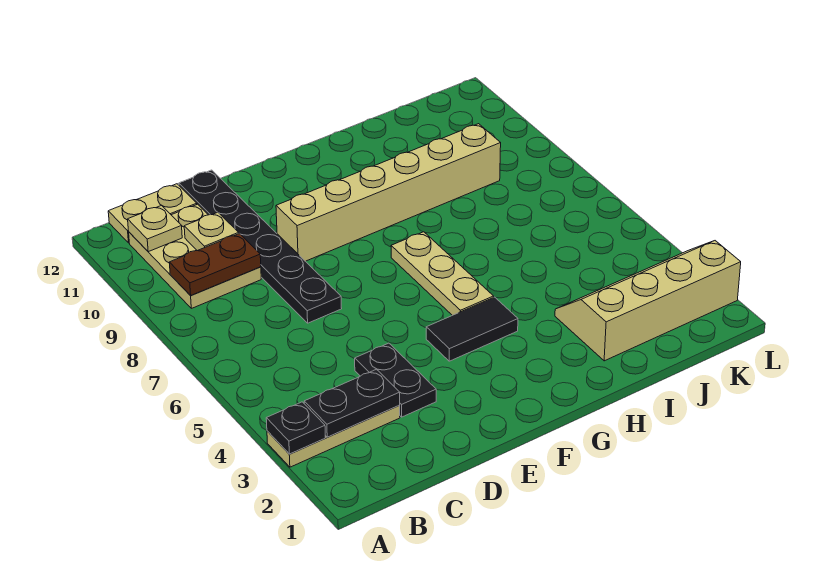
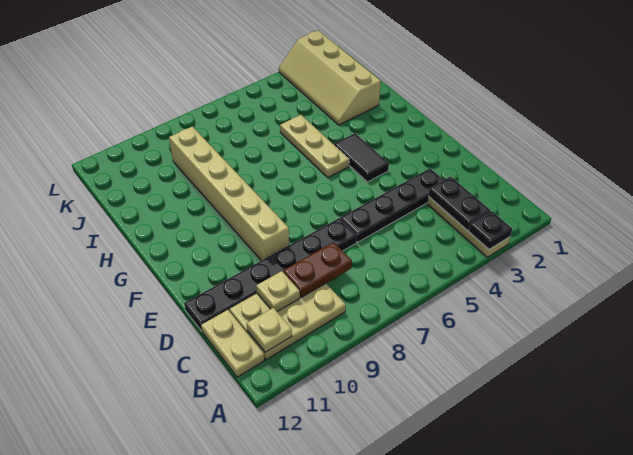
brown plate B9:C9 level 2 -> brown plate C8:C9 level 2
black plate D3:D4 level 1 -> black plate D3:D6 level 1
tan plate G5:G7 level 1 -> tan plate G5:I5 level 1

